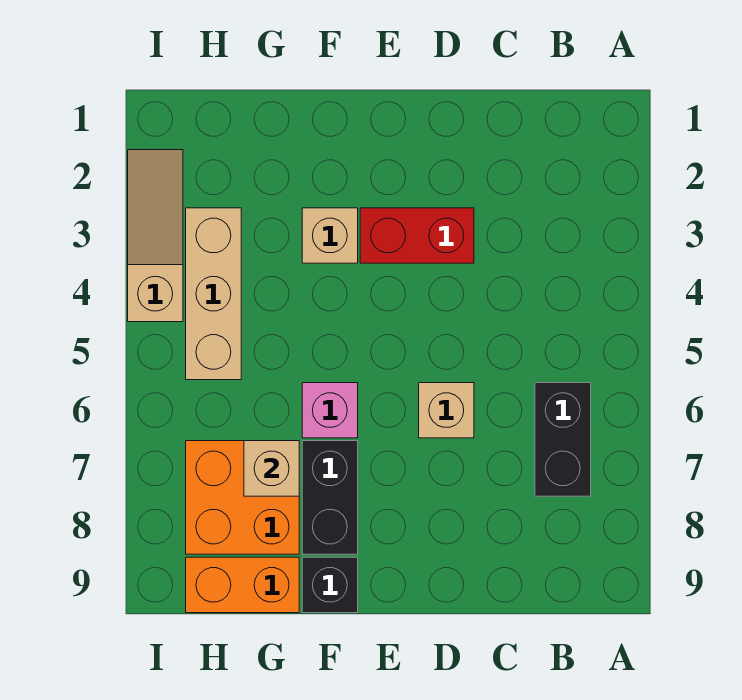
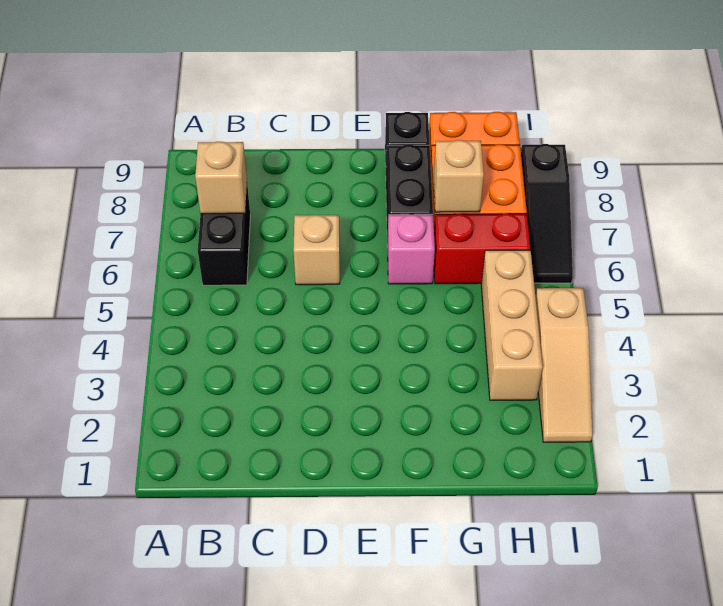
red brick D3:E3 level 1 -> red brick G6:H6 level 1
tan brick F3 level 1 -> tan brick B7 level 2
none -> black slope I6:I8 level 1 top 8

